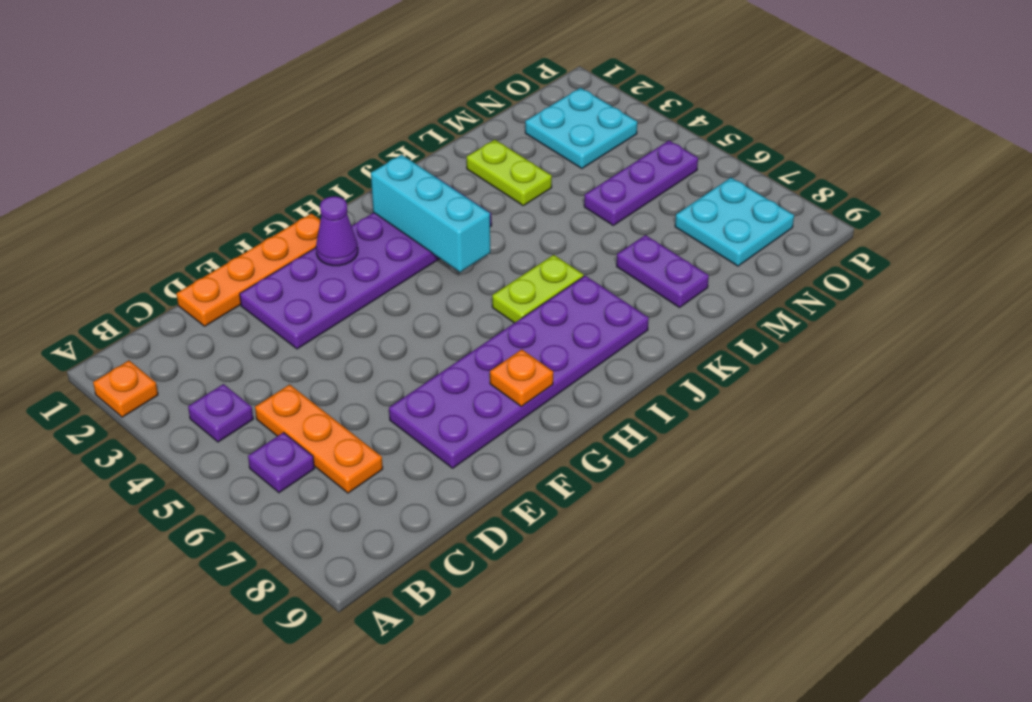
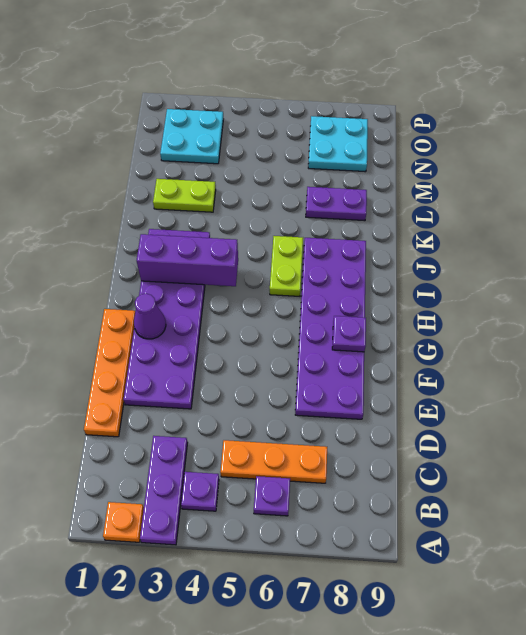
orange plate G8 level 2 -> purple plate G8 level 2
cyan brick I2:I4 level 2 -> purple brick I2:I4 level 2
purple plate M5:O5 level 1 -> purple plate A3:C3 level 1

